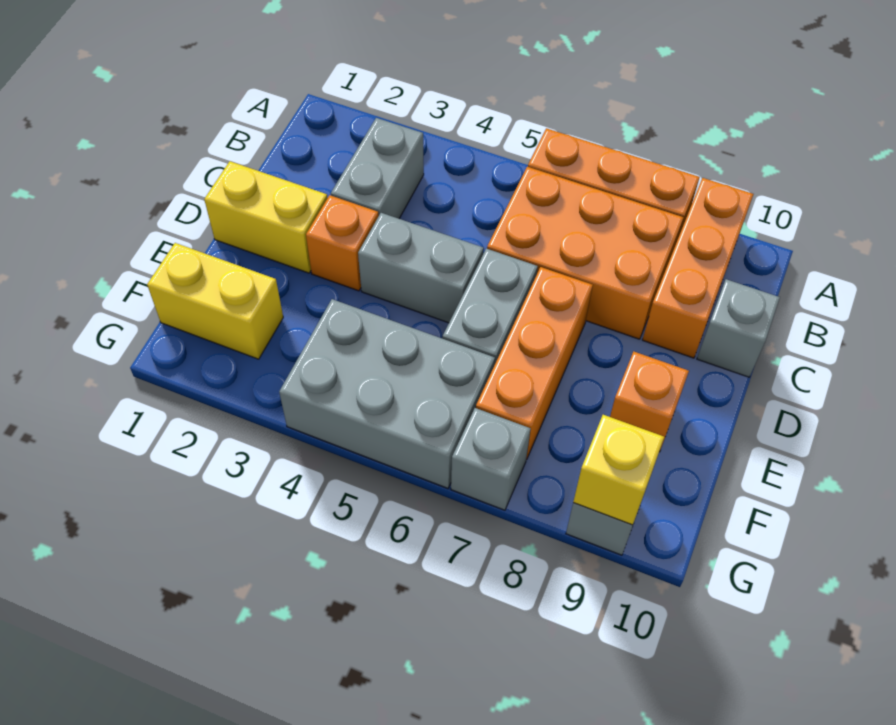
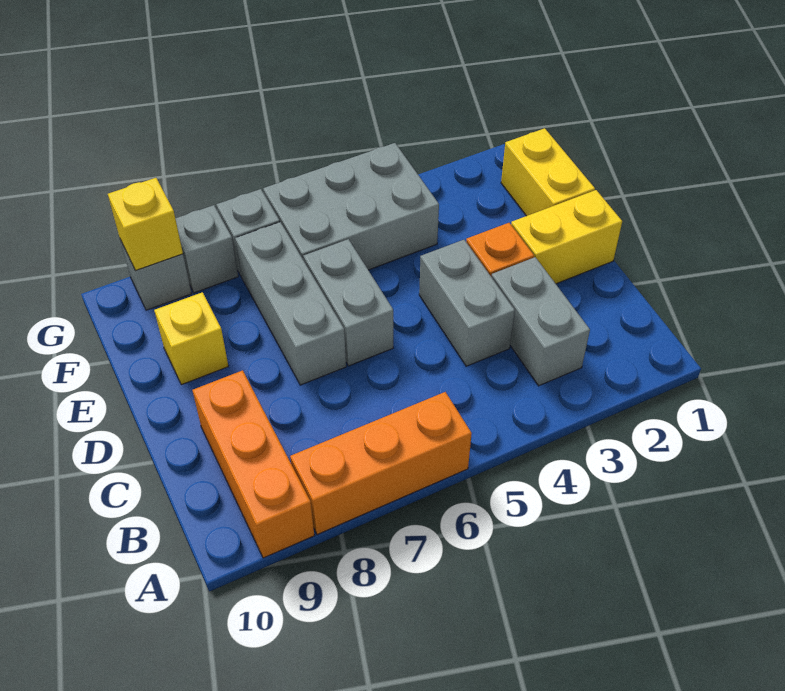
orange brick B6:C8 level 1 -> none
grey brick C10 level 1 -> grey brick G8 level 1
grey brick D4:D5 level 1 -> grey brick C4:D4 level 1
orange brick D7:F7 level 1 -> grey brick D7:F7 level 1
orange brick E9 level 1 -> yellow brick E9 level 1
yellow brick F1:F2 level 1 -> yellow brick E1:F1 level 1

